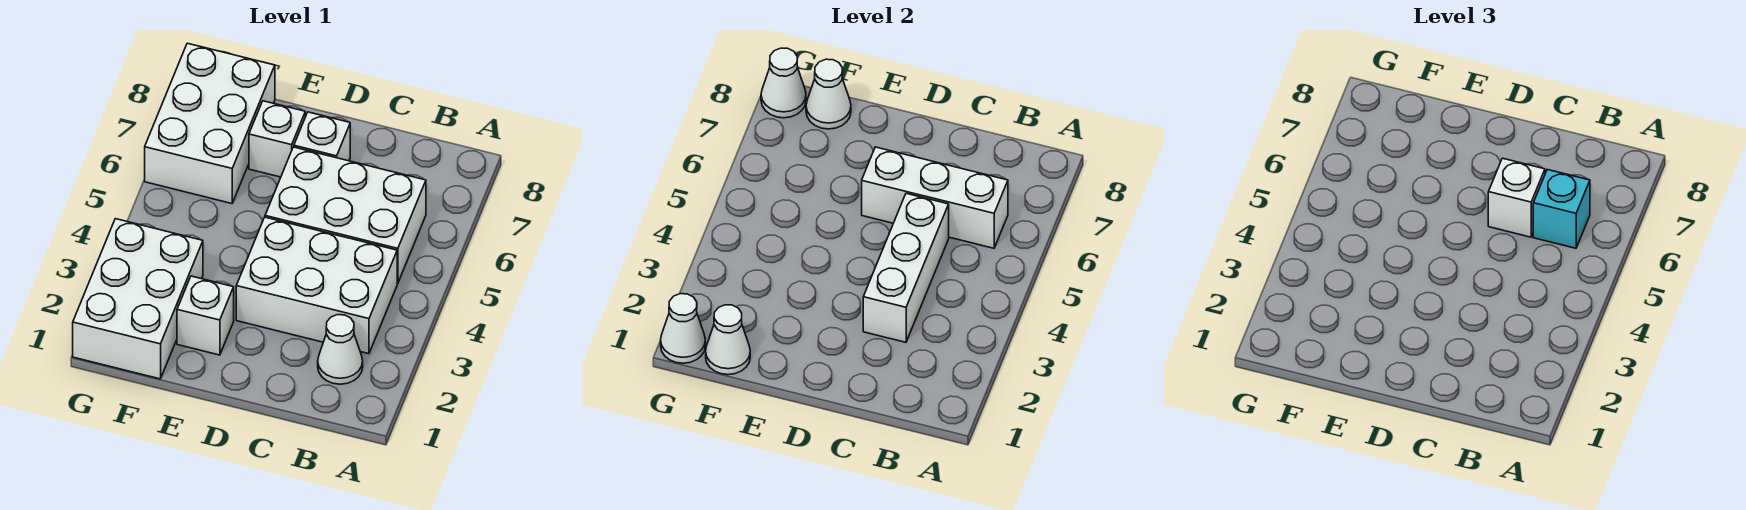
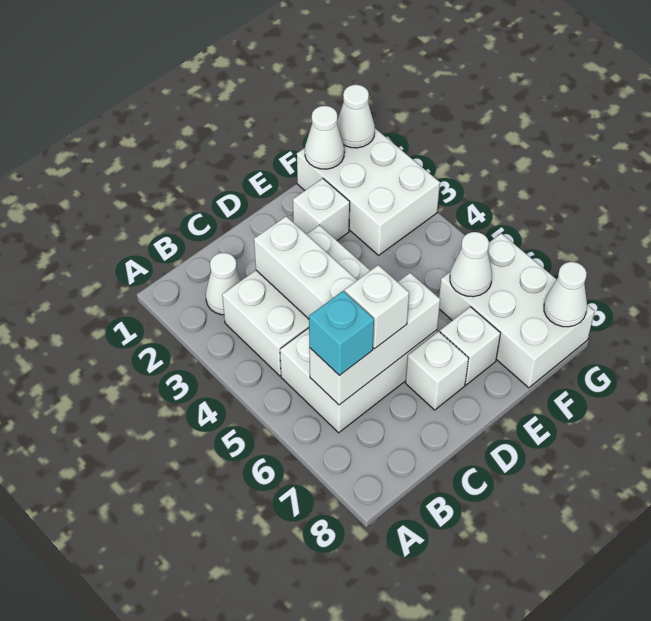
white cone F8 level 2 -> white cone F6 level 2

